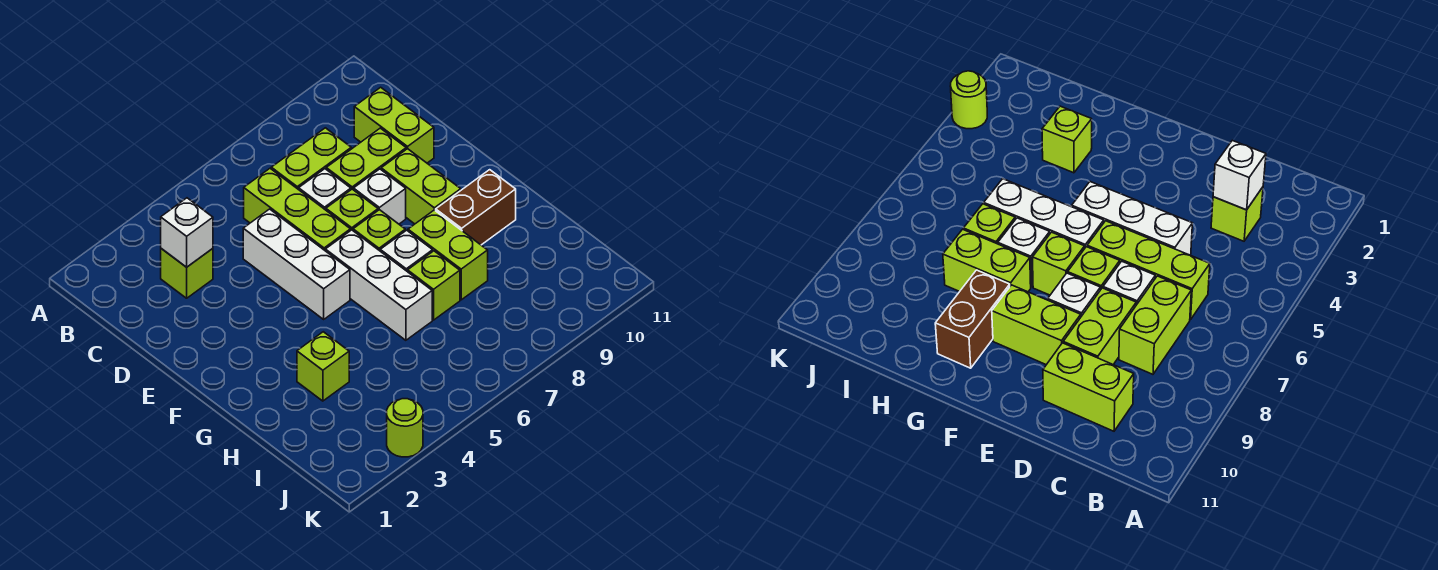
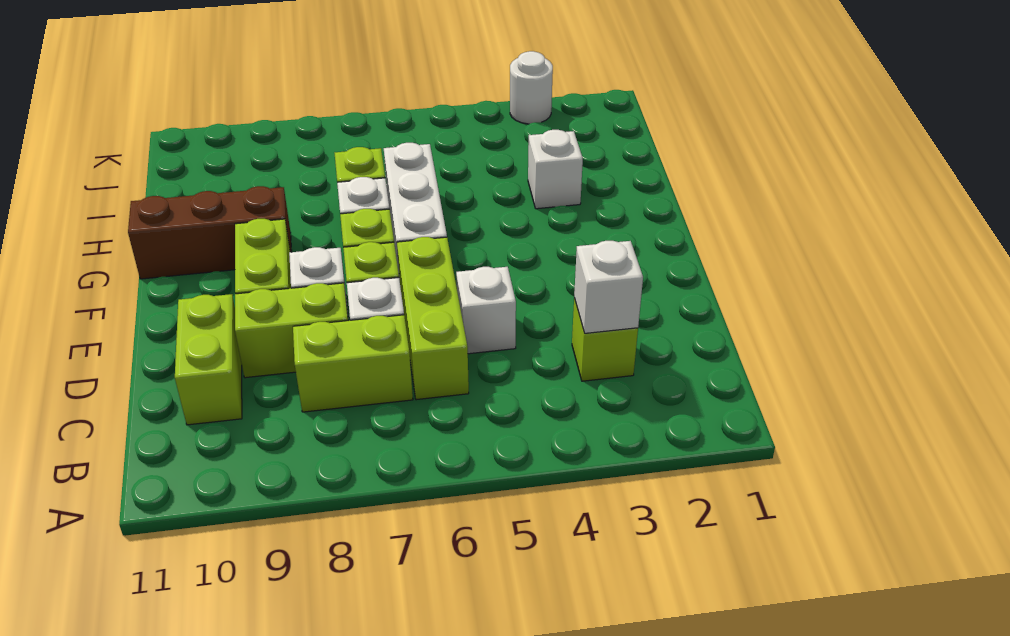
white brick D5:F5 level 1 -> white brick D5 level 1
lime brick G8:H8 level 1 -> none
brown brick G9:G10 level 1 -> brown brick G9:G11 level 1
lime brick H3 level 1 -> white brick H3 level 1
lime round brick K3 level 1 -> white round brick K3 level 1

